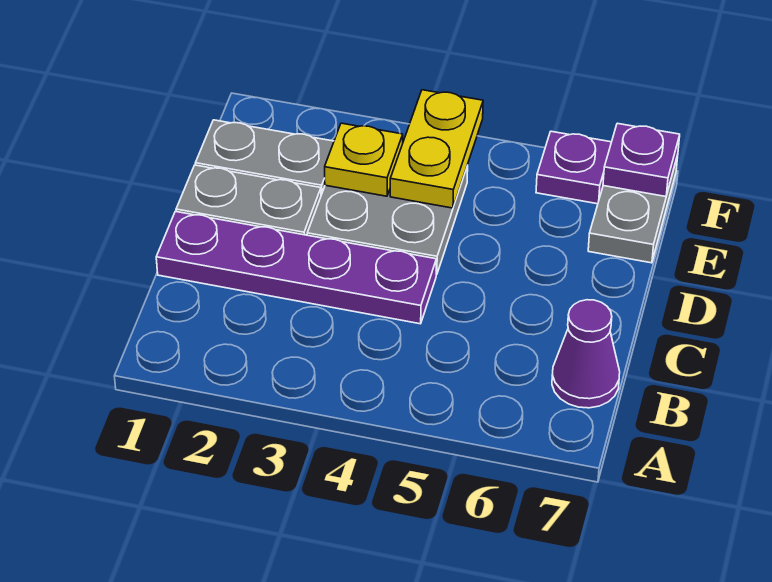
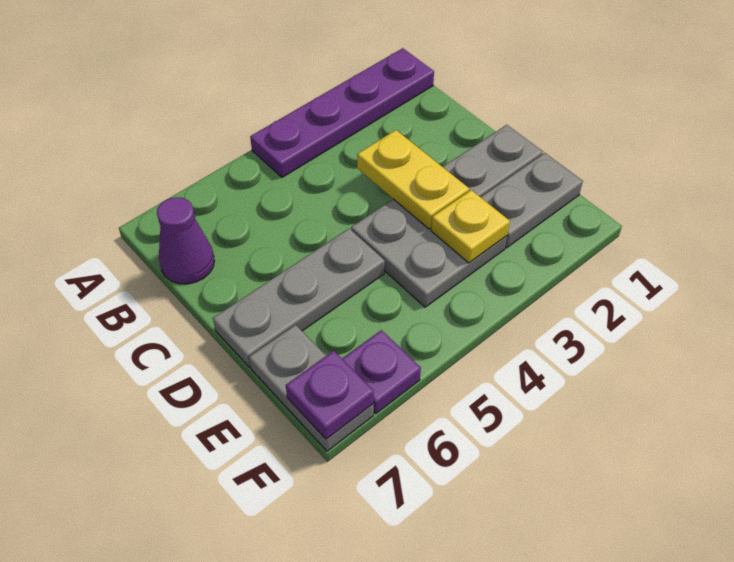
purple plate C1:C4 level 1 -> purple plate A1:A4 level 1
none -> grey plate D5:D7 level 1
yellow plate E4:F4 level 2 -> yellow plate C3:D3 level 2

